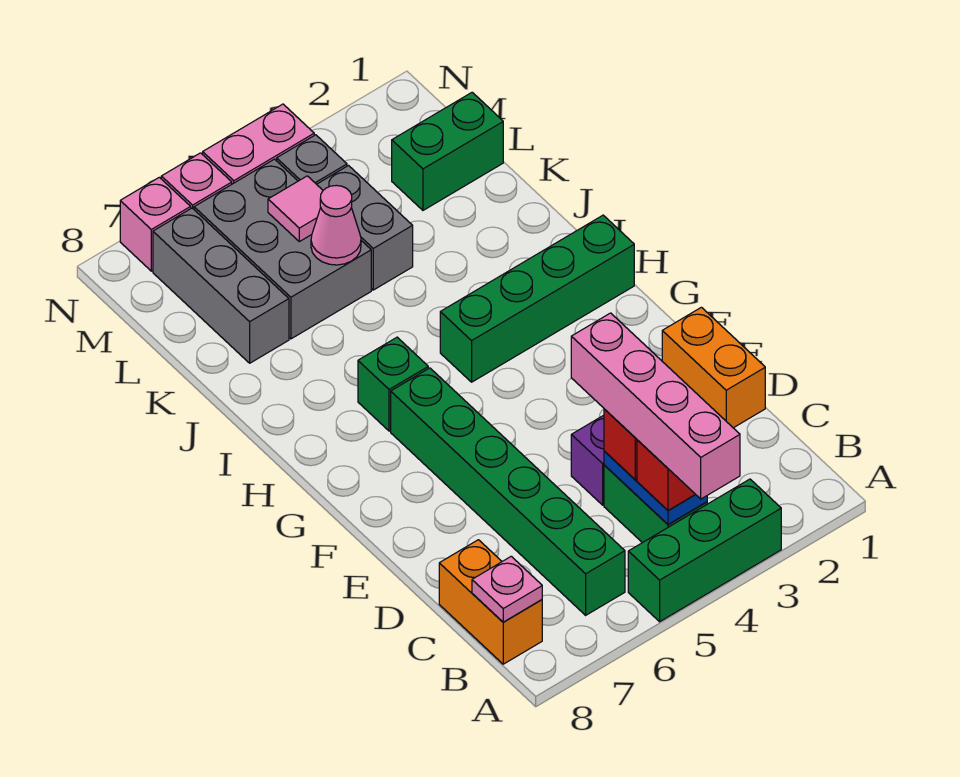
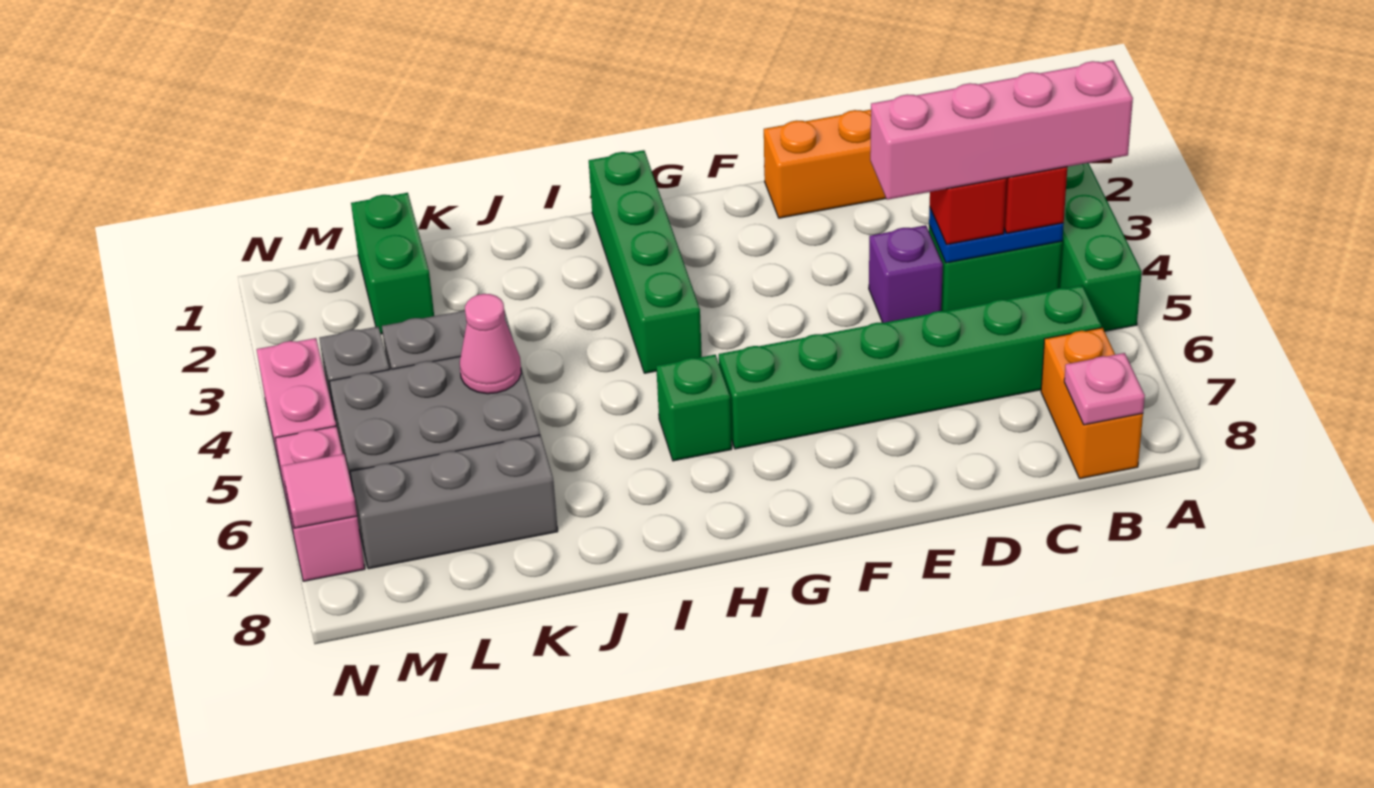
orange brick B8:C8 level 1 -> orange brick B7:B8 level 1
pink tile L5 level 2 -> pink tile N7 level 2

